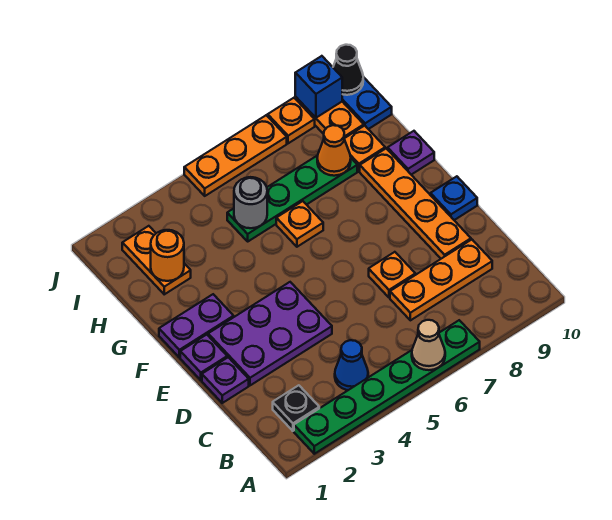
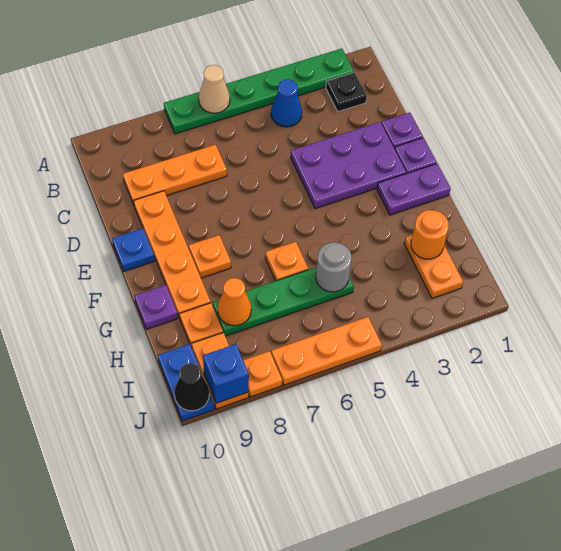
orange plate D7 level 1 -> orange plate F8 level 1

